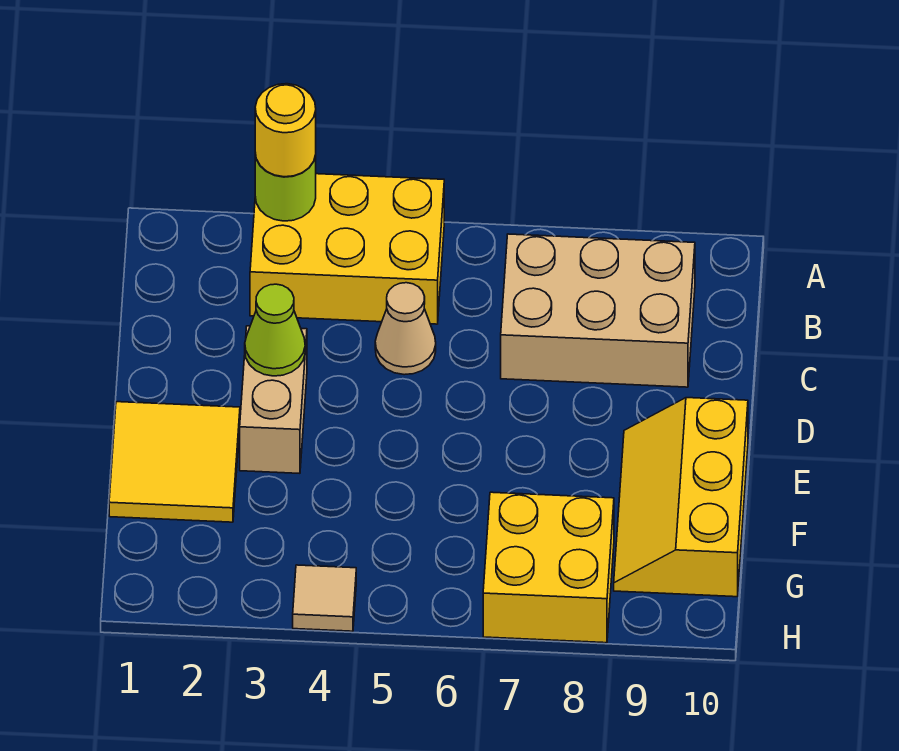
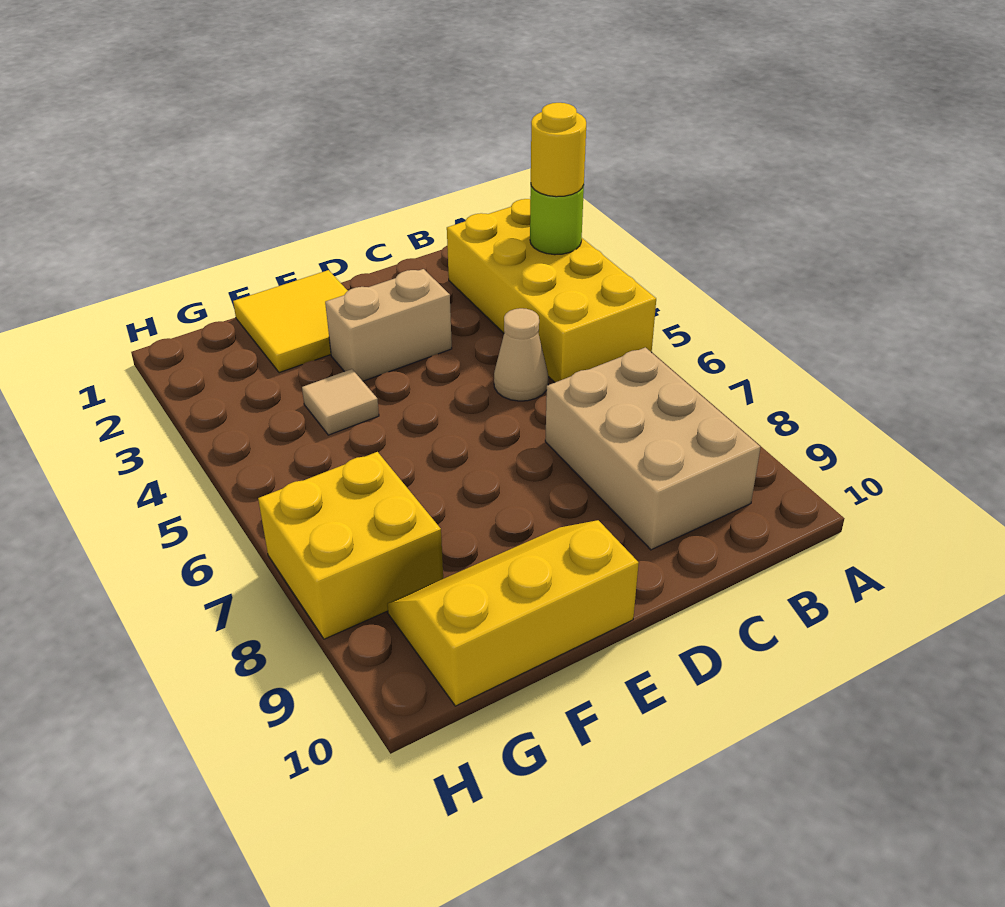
yellow brick A3:B5 level 1 -> yellow brick A2:B5 level 1
lime cone D3 level 2 -> none
tan tile H4 level 1 -> tan tile F4 level 1

